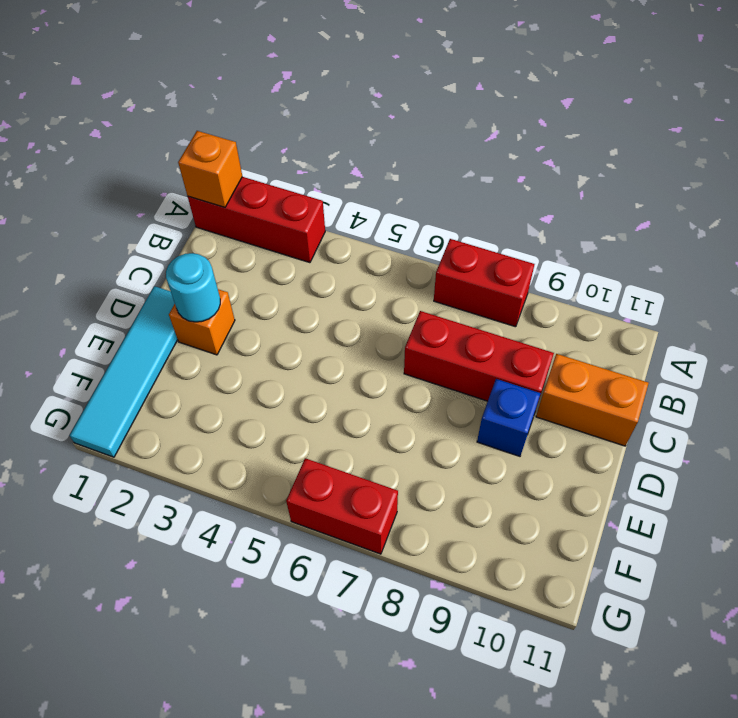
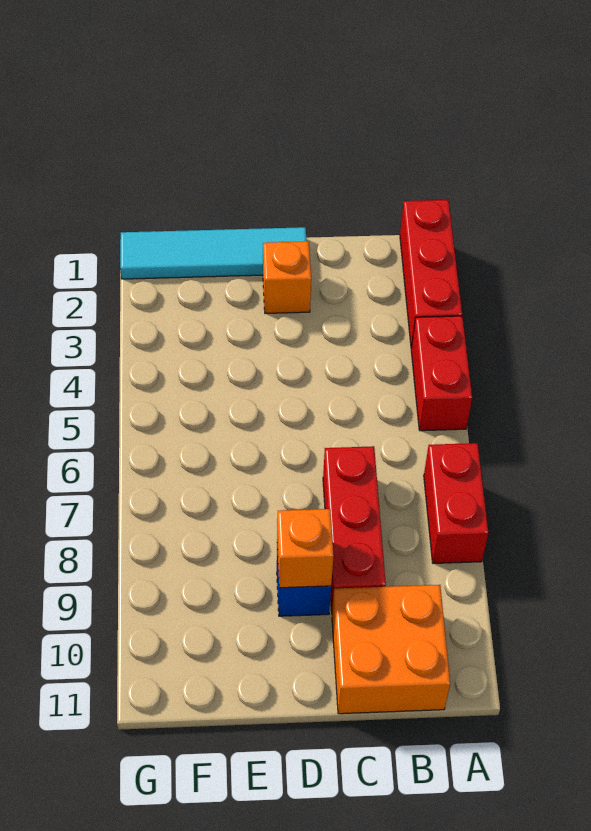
orange brick A1 level 2 -> orange brick D9 level 2
orange brick C10:C11 level 1 -> orange brick B10:C11 level 1
cyan round brick D2 level 2 -> none
red brick G6:G7 level 1 -> red brick A4:A5 level 1

